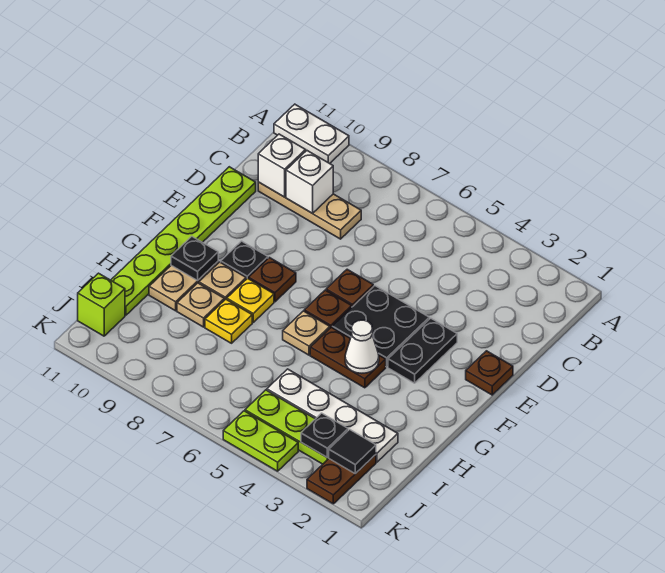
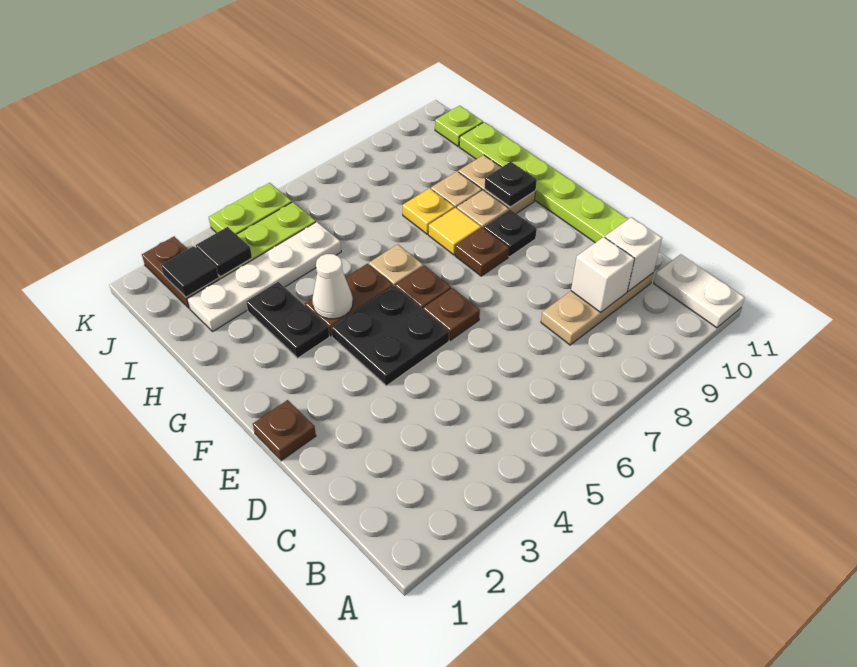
white plate A10:A11 level 1 -> white plate A11:B11 level 1
black plate E3:F3 level 1 -> black plate G3:H3 level 1
yellow plate G8 level 1 -> yellow tile G8 level 1
black plate J3 level 2 -> black tile J3 level 2
lime brick J11 level 1 -> lime plate J11 level 1

